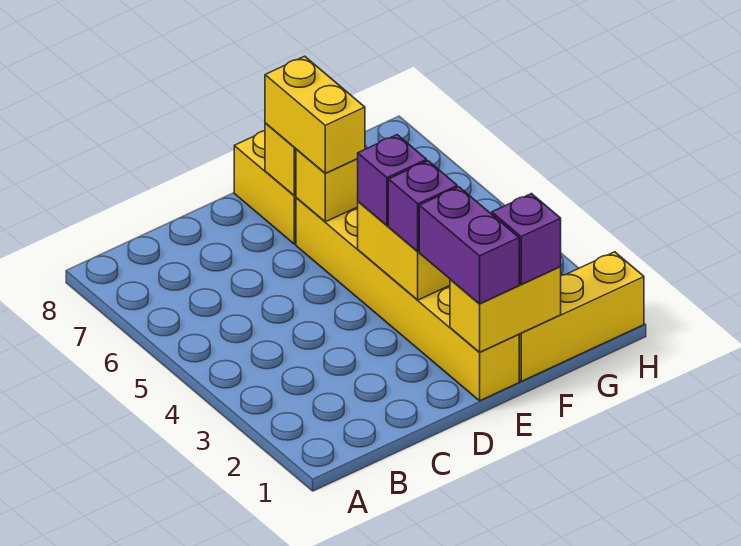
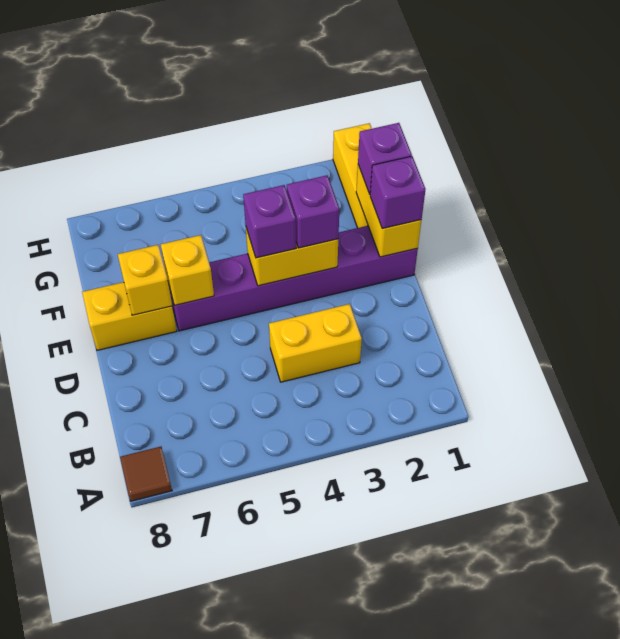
none -> brown tile A8 level 1
yellow brick E1:E6 level 1 -> purple brick E1:E6 level 1
purple brick E1:E2 level 3 -> purple brick E1 level 3
yellow brick E6:E7 level 3 -> yellow brick C3:C4 level 1

